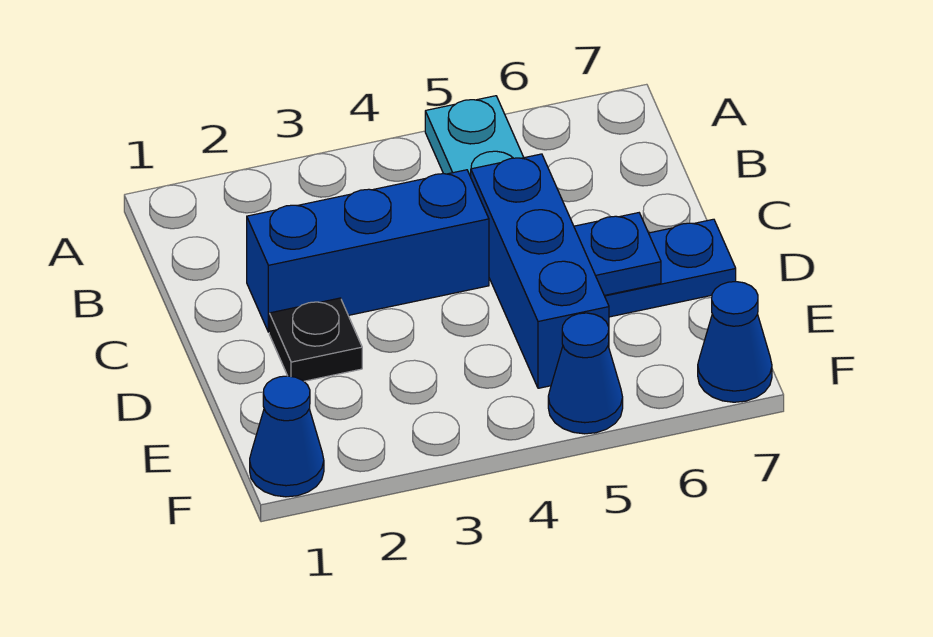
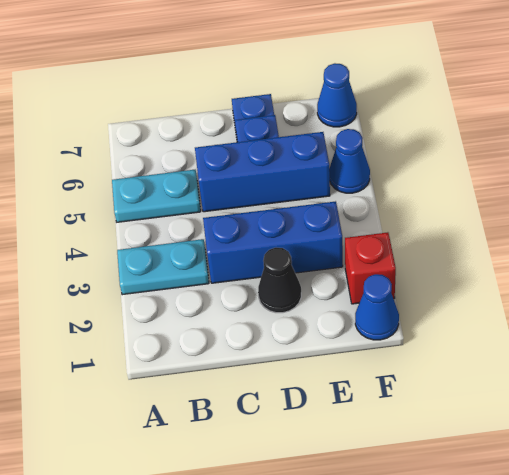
none -> cyan plate A3:B3 level 1
blue brick C2:C4 level 1 -> blue brick C3:E3 level 1
black plate D2 level 1 -> black cone D2 level 1
none -> red brick F2 level 1

